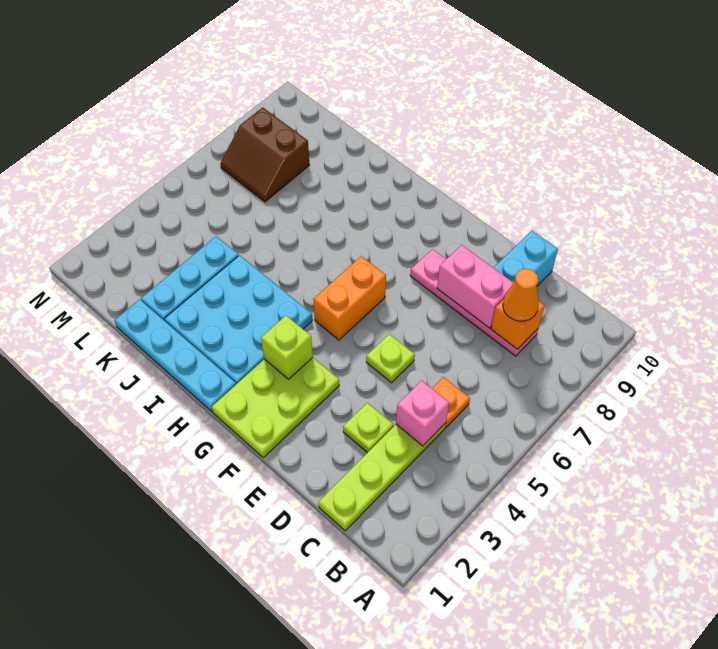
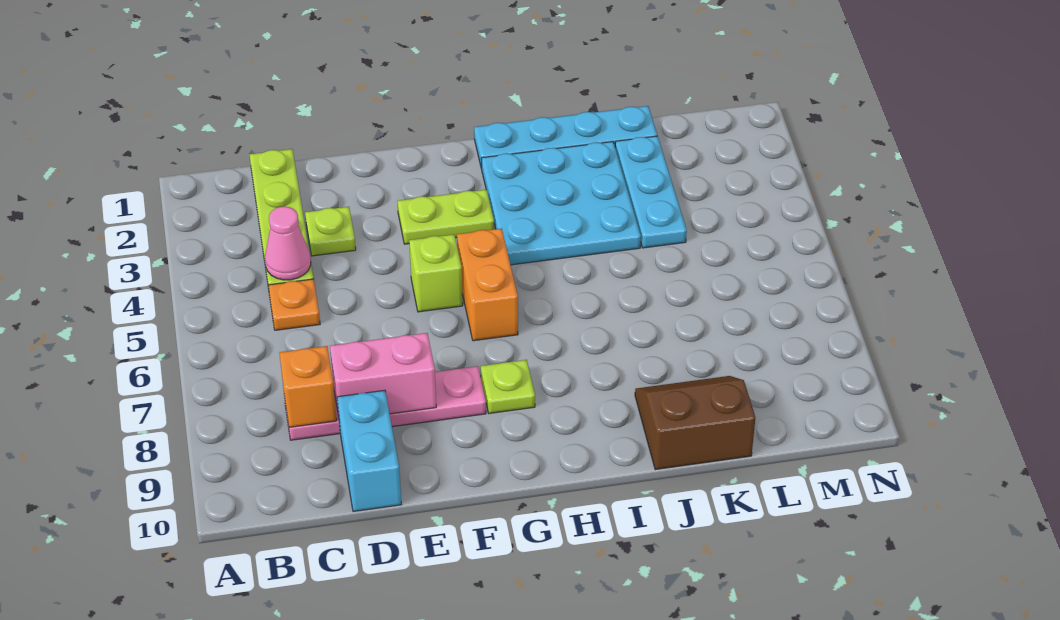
pink brick C4 level 2 -> pink cone C4 level 2
orange cone C8 level 3 -> none
lime plate E5 level 1 -> lime plate G8 level 1
lime plate F1:G3 level 1 -> lime plate F3:G3 level 1
lime brick G3 level 2 -> lime brick F5 level 1
brown slope L7:M8 level 1 top 8 -> brown slope J9:K10 level 1 top 10

